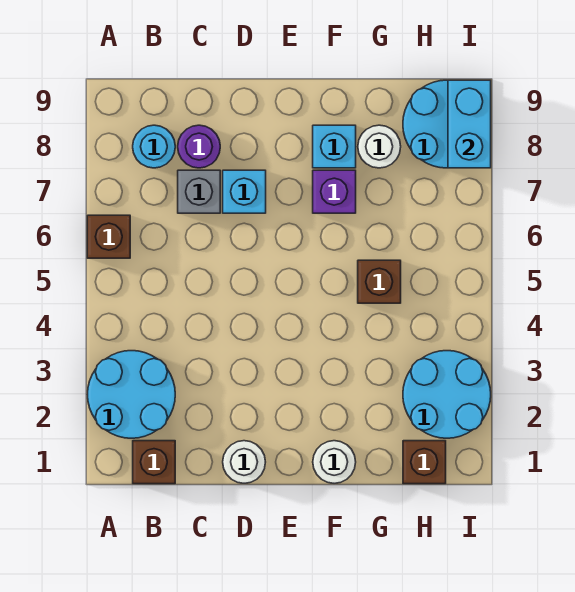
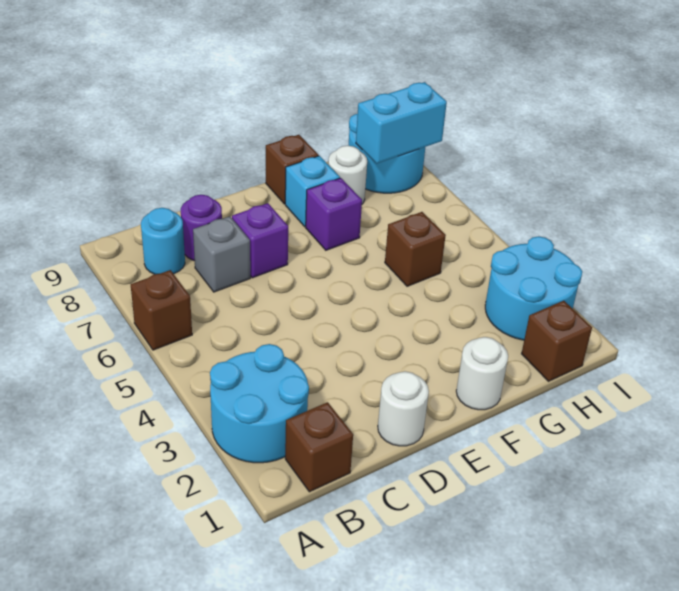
cyan brick D7 level 1 -> purple brick D7 level 1
none -> brown brick F9 level 1
cyan brick I8:I9 level 2 -> cyan brick H8:I8 level 2

